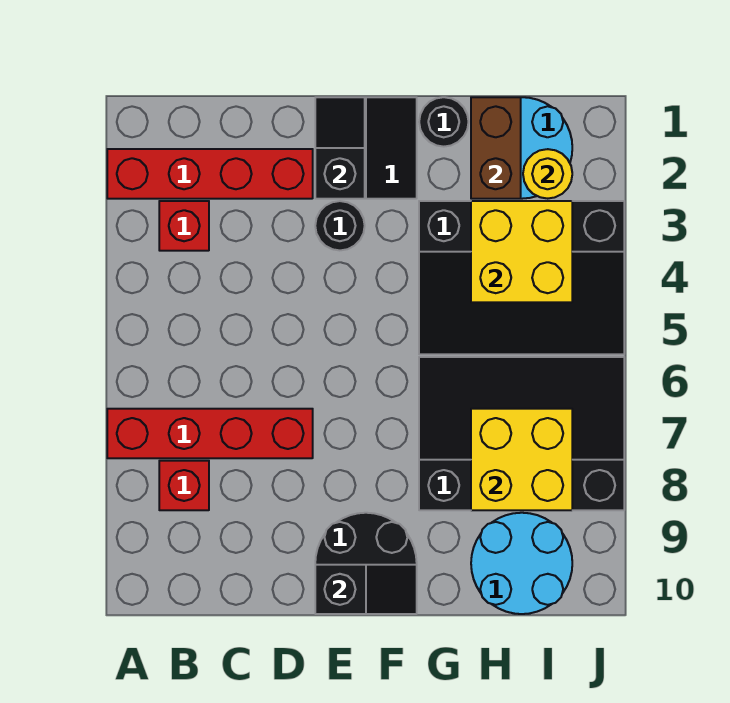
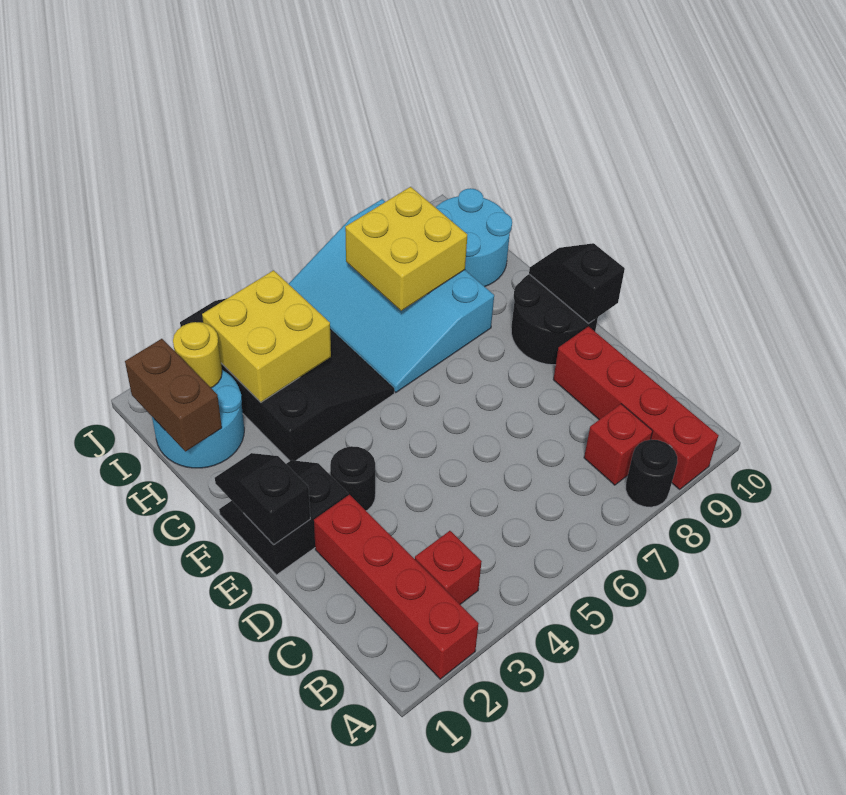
red brick A7:D7 level 1 -> red brick A9:D9 level 1
black slope E1:E2 level 2 top 2 -> black slope E1:F1 level 2 top E
black round brick G1 level 1 -> black round brick A8 level 1
black slope G6:J8 level 1 top 8 -> cyan slope G6:J8 level 1 top 8
brown brick H1:H2 level 2 -> brown brick H1:I1 level 2

